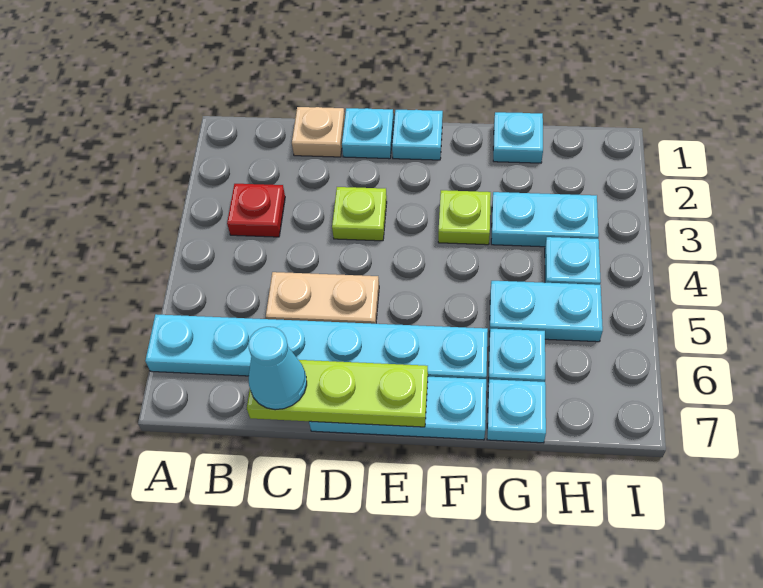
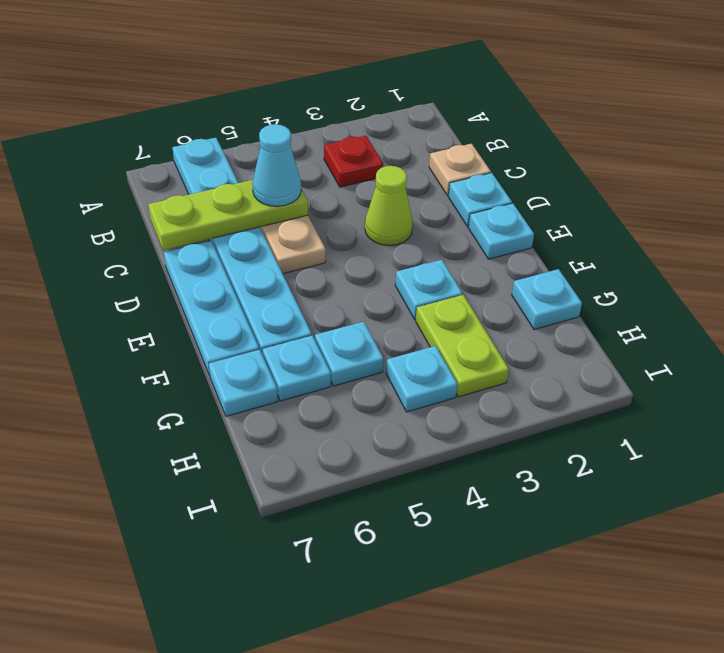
lime plate C7:E7 level 2 -> lime plate C5:C7 level 2
cyan cone C7 level 3 -> cyan cone C5 level 3
lime plate D3 level 1 -> lime cone D3 level 1
lime plate F3 level 1 -> cyan plate F3 level 1
cyan plate G3:H3 level 1 -> lime plate G3:H3 level 1
cyan plate G5:H5 level 1 -> cyan plate G5 level 1

